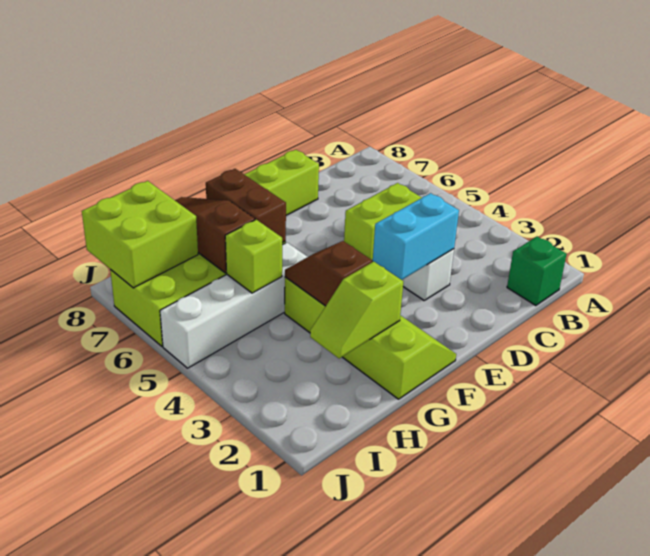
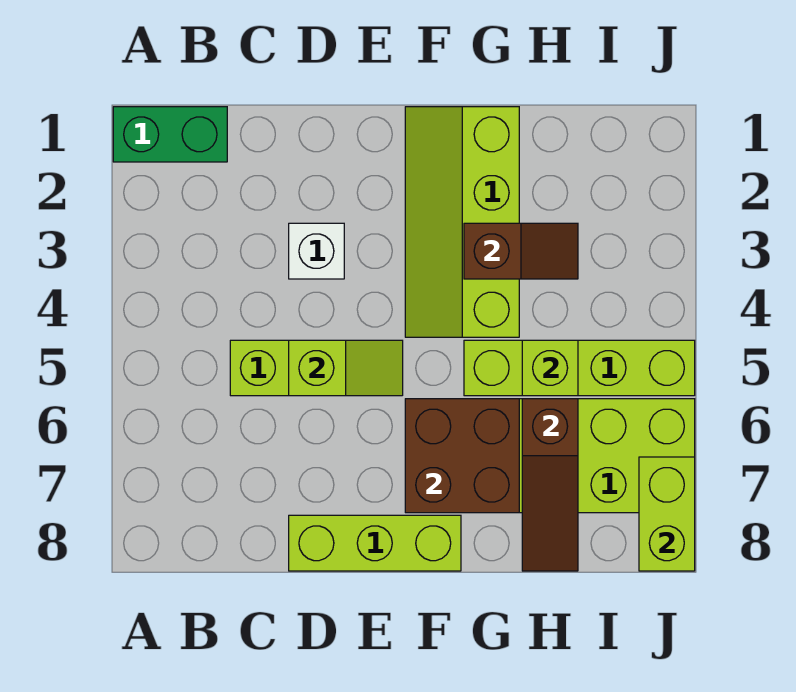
green brick B1 level 1 -> green brick A1:B1 level 1
cyan brick D3:E3 level 2 -> none
lime slope G2:H2 level 2 top G -> lime slope D5:E5 level 2 top D
brown slope G3:G4 level 2 top 3 -> brown slope G3:H3 level 2 top G
white brick G5:J5 level 1 -> lime brick G5:J5 level 1
brown brick G6:G7 level 2 -> brown brick F6:G7 level 2
lime brick I7:J8 level 2 -> lime brick J7:J8 level 2

